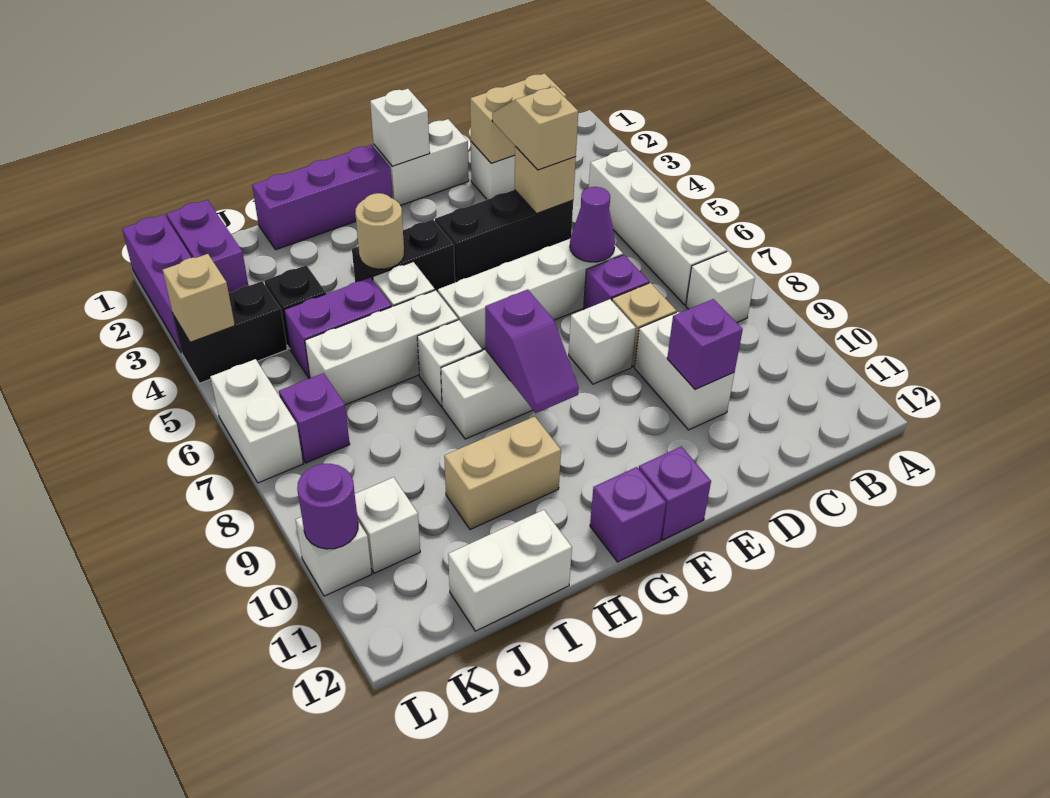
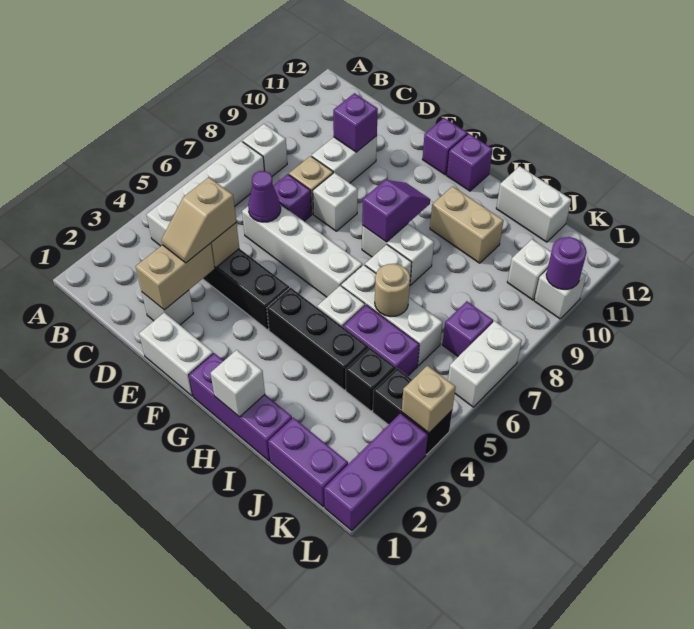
tan brick C2:D2 level 2 -> tan brick D2:D3 level 2
white brick F1 level 2 -> white brick H1 level 2
black brick G4:H4 level 1 -> black brick G4:I4 level 1
tan round brick H4 level 2 -> tan round brick I6 level 2
purple brick K1:K2 level 1 -> purple brick J1:K1 level 1

